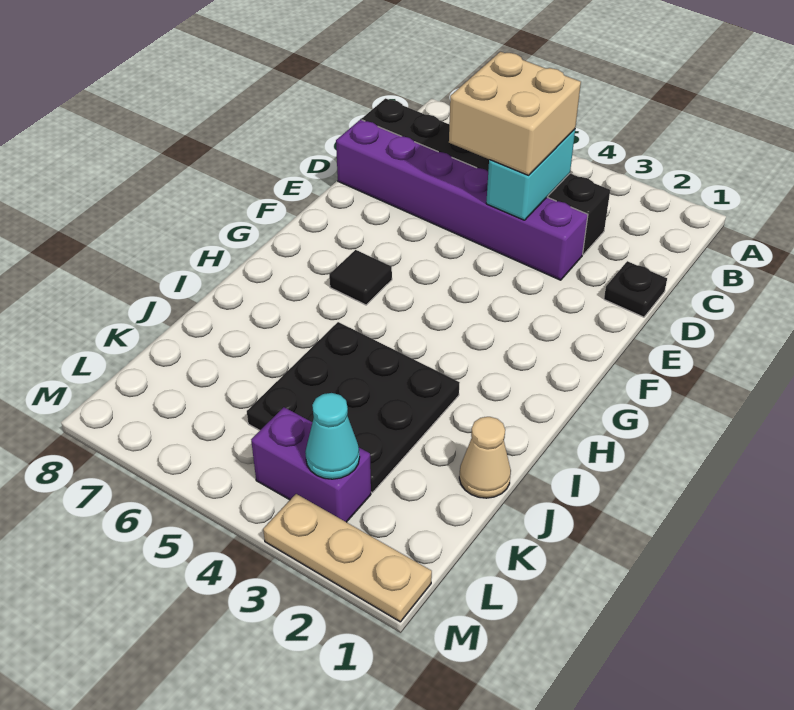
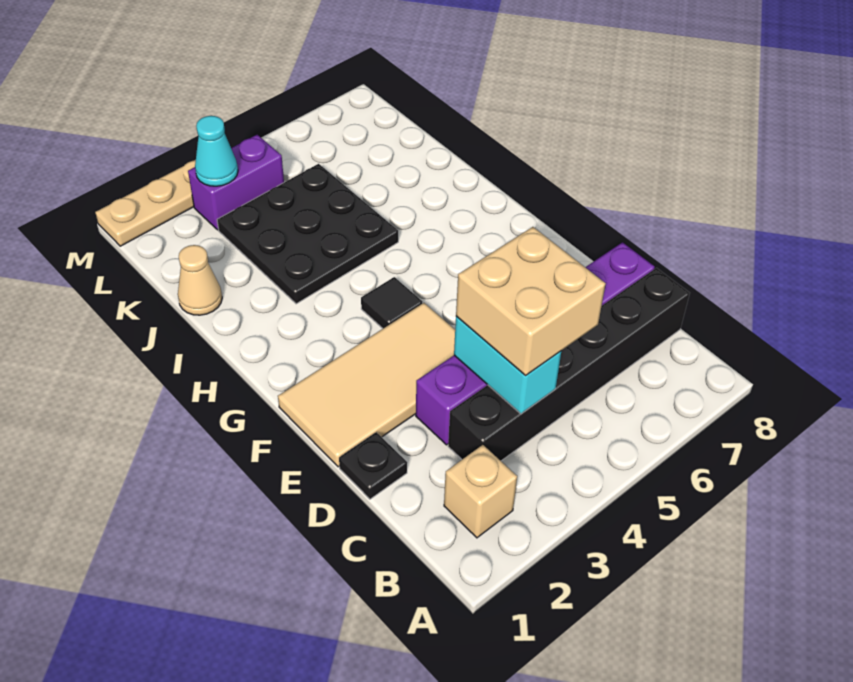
none -> tan brick B2 level 1
none -> tan tile E1:F4 level 1
black tile G6 level 1 -> black tile G4 level 1

